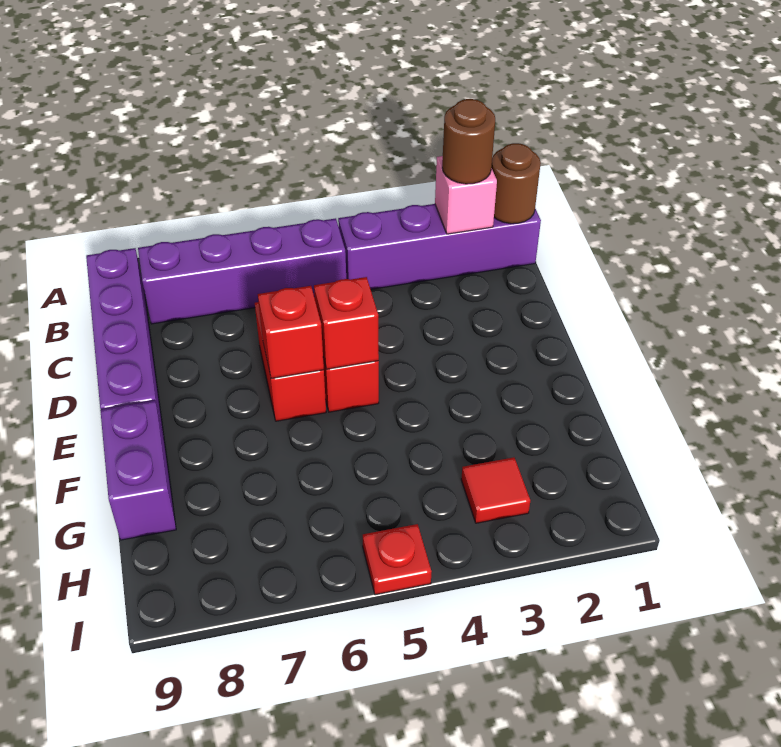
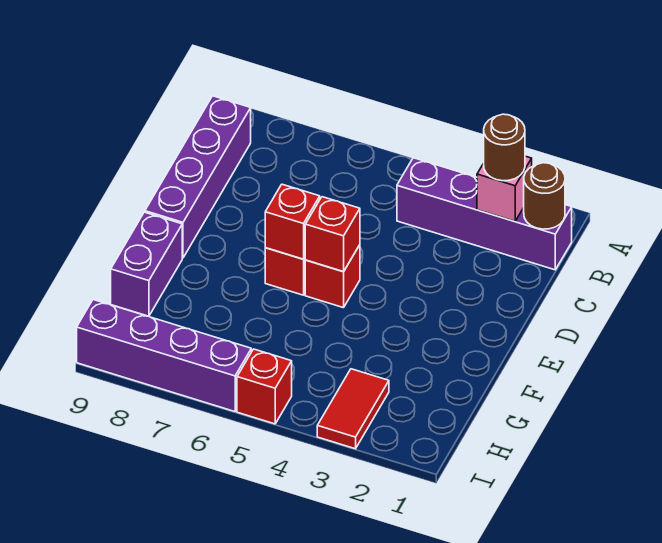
purple brick B5:B8 level 1 -> purple brick I6:I9 level 1
red tile H3 level 1 -> red tile H3:I3 level 1
red plate I5 level 1 -> red brick I5 level 1

